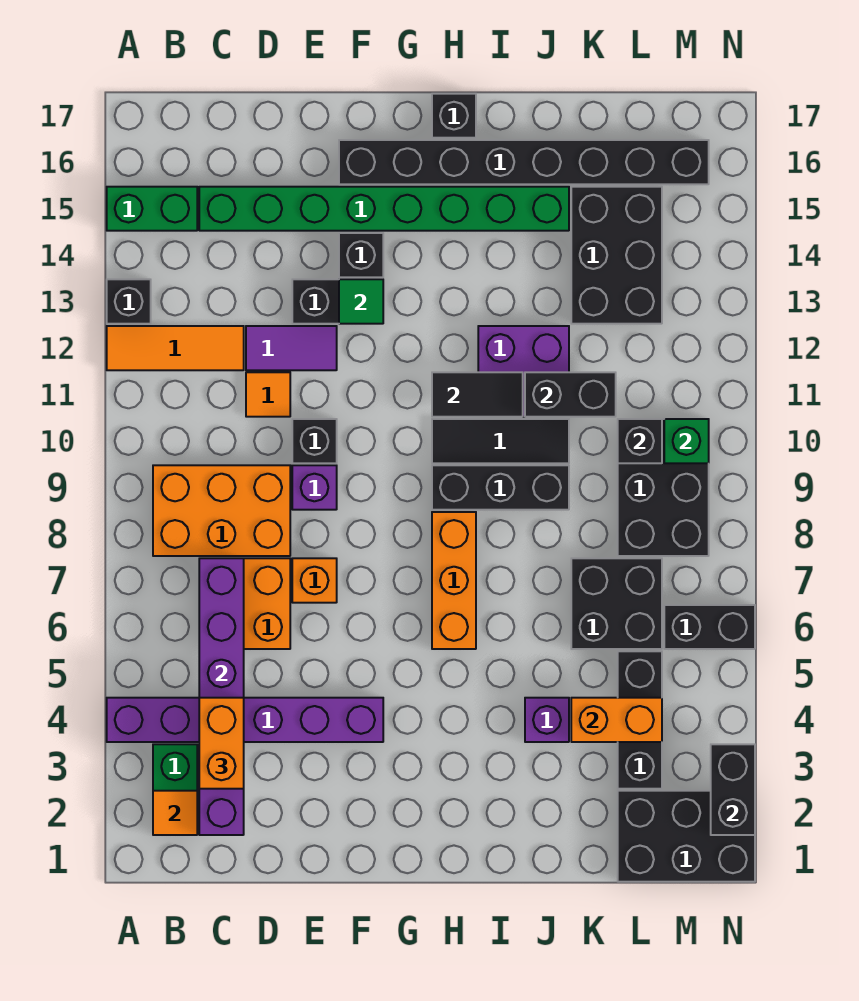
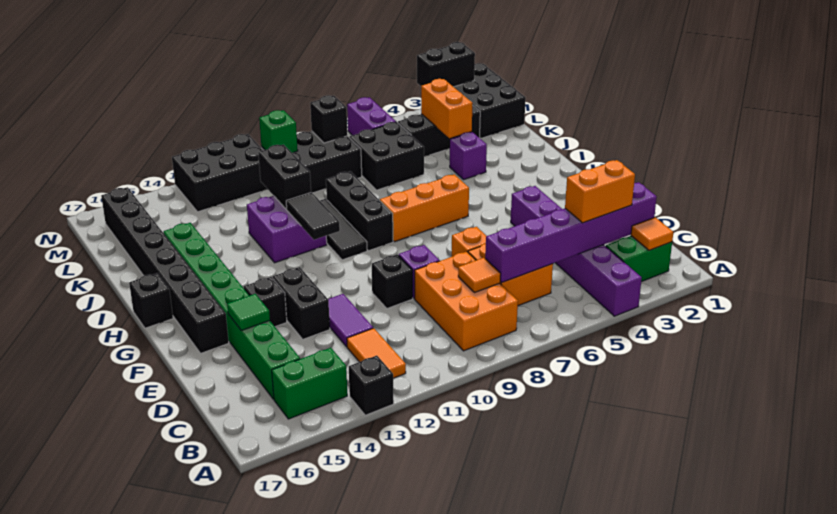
orange tile A12:C12 level 1 -> orange tile B12:C12 level 1
green brick A15:B15 level 1 -> green brick B14:B15 level 1
orange tile D11 level 1 -> orange tile C8 level 2
green tile F13 level 2 -> green tile E15 level 2
black brick K13:L15 level 1 -> black brick M11:N13 level 1
black brick L10 level 2 -> black brick M8 level 2
black brick M6:N6 level 1 -> purple brick M6:N6 level 1

